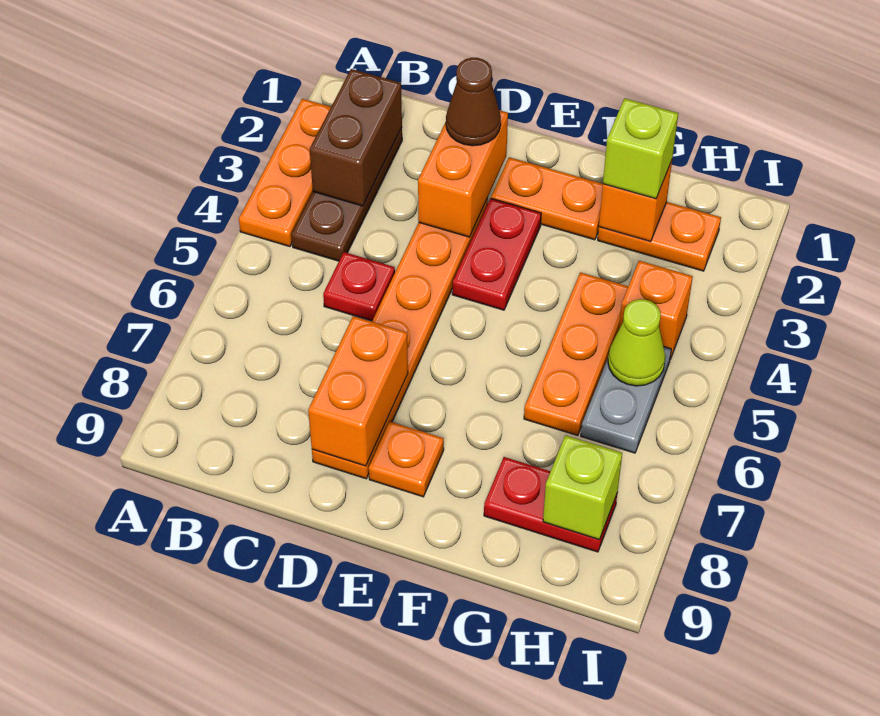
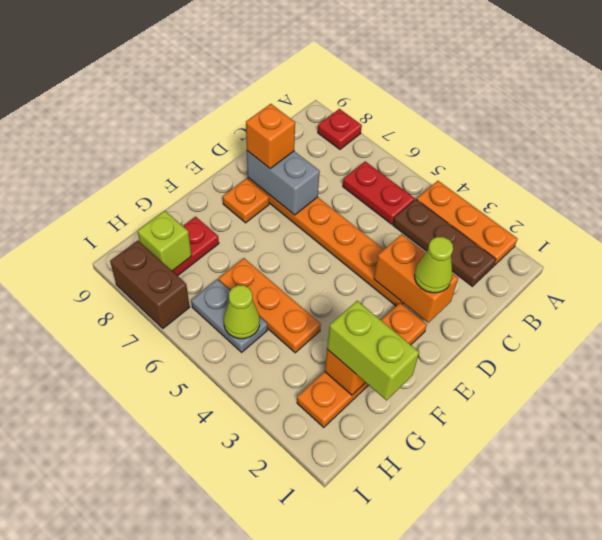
brown brick B2:B3 level 2 -> brown brick I7:I8 level 1
red plate C5 level 1 -> red plate A8 level 1
brown cone D2 level 3 -> lime cone D2 level 3
orange brick D7:D8 level 2 -> grey brick D7:D8 level 2
red plate E3:E4 level 1 -> red plate B5:B6 level 1
lime brick G2 level 3 -> lime brick G1:G2 level 3
orange brick H4 level 1 -> orange brick D8 level 3

